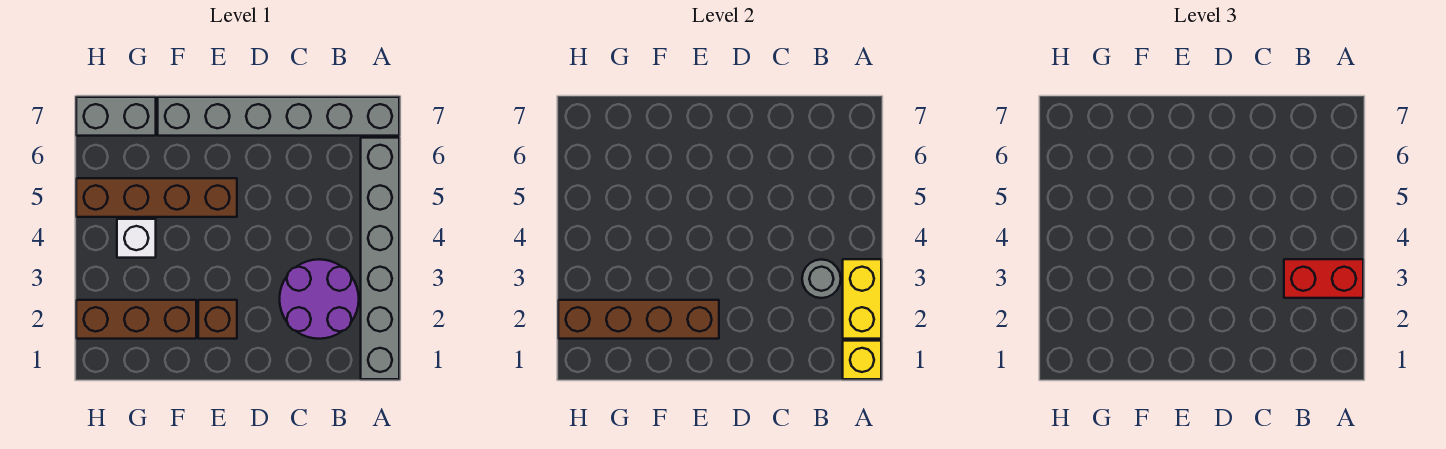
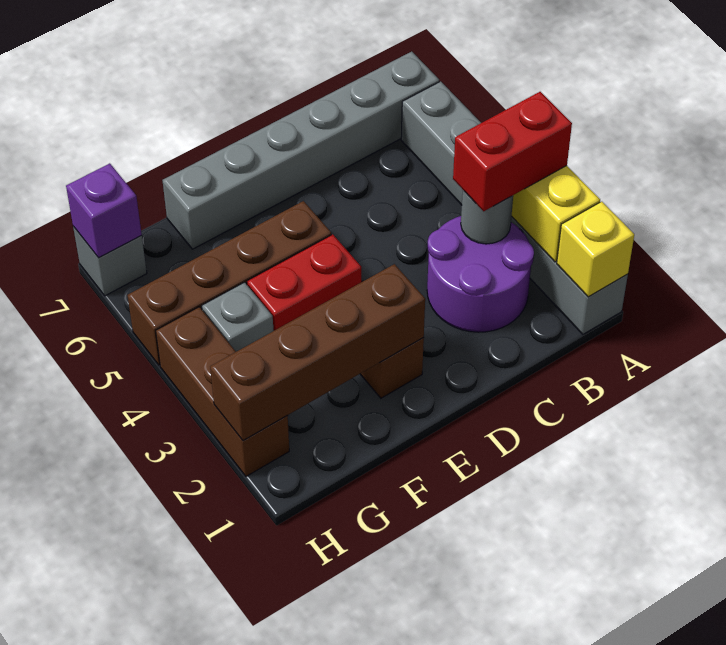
none -> red brick E4:F4 level 1
brown brick F2:H2 level 1 -> brown brick H2:H4 level 1
white brick G4 level 1 -> grey brick G4 level 1
grey brick G7:H7 level 1 -> grey brick H7 level 1
none -> purple brick H7 level 2

